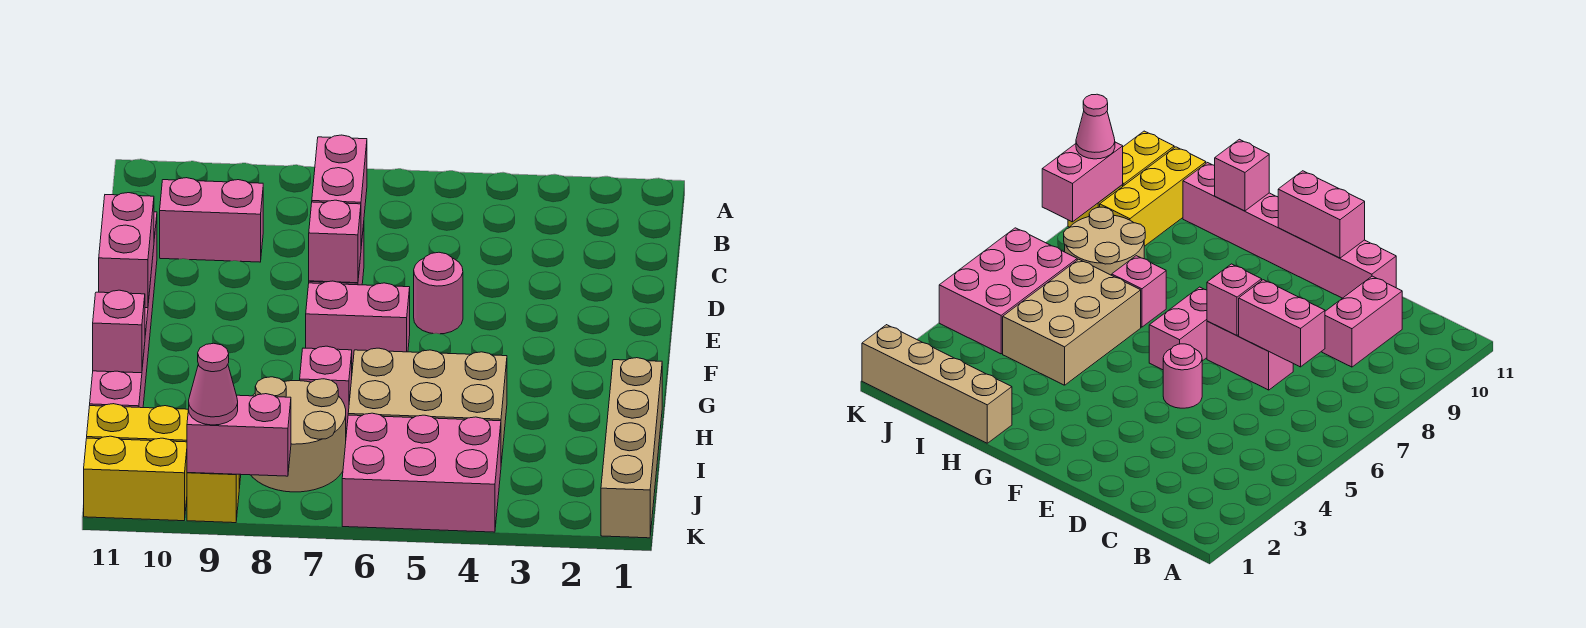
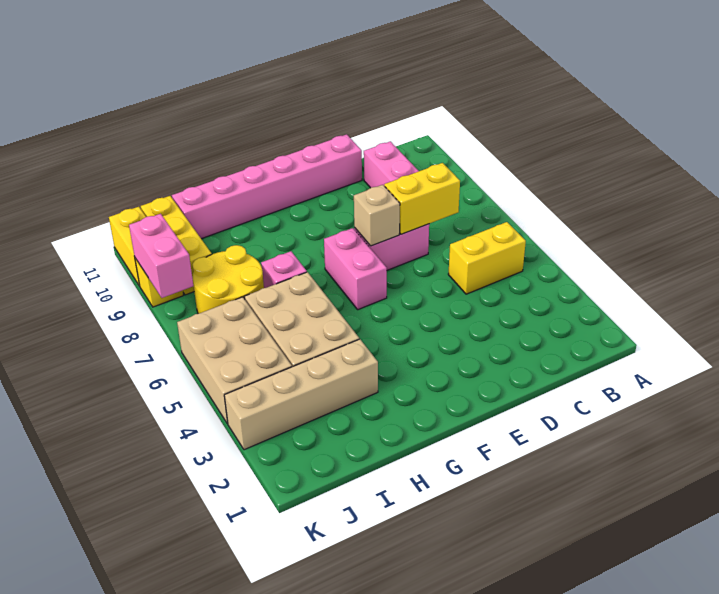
none -> yellow brick B5:C5 level 1
pink brick C7:D7 level 2 -> yellow brick C7:D7 level 2
pink round brick E5 level 1 -> none
pink brick E7 level 2 -> tan brick E7 level 2
pink brick E11:F11 level 2 -> none
tan brick H1:K1 level 1 -> tan brick H3:K3 level 1
pink brick H11 level 2 -> none
tan round brick I7:J8 level 1 -> yellow round brick I7:J8 level 1
pink brick J4:K6 level 1 -> tan brick J4:K6 level 1
pink cone K9 level 3 -> none

